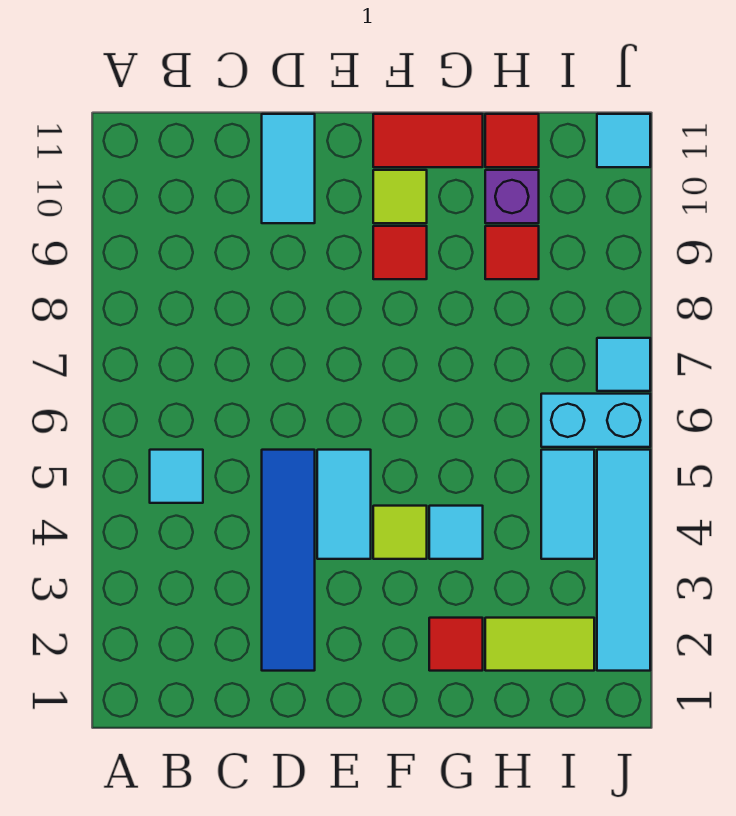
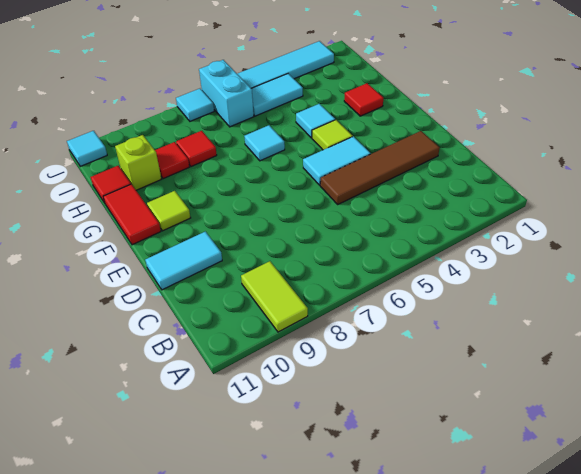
cyan tile B5 level 1 -> cyan tile G6 level 1
blue tile D2:D5 level 1 -> brown tile D2:D5 level 1
red tile F9 level 1 -> red tile H8 level 1
lime tile H2:I2 level 1 -> lime tile A9:B9 level 1
purple brick H10 level 1 -> lime brick H10 level 1

